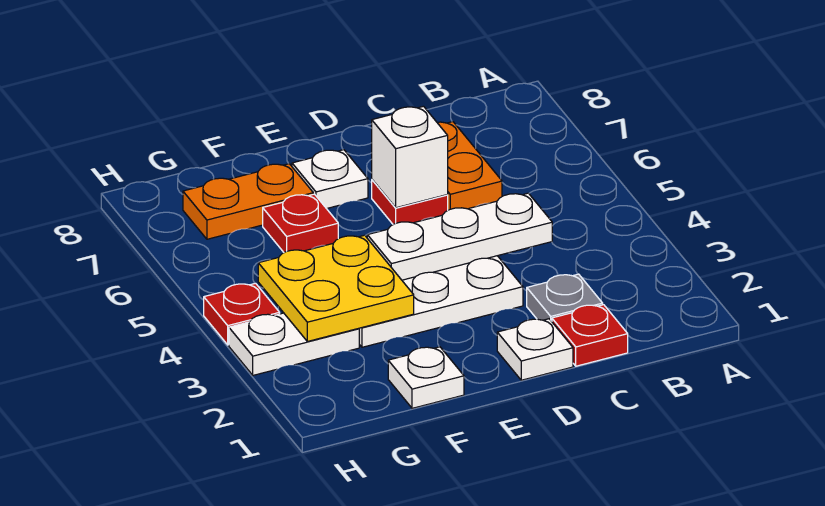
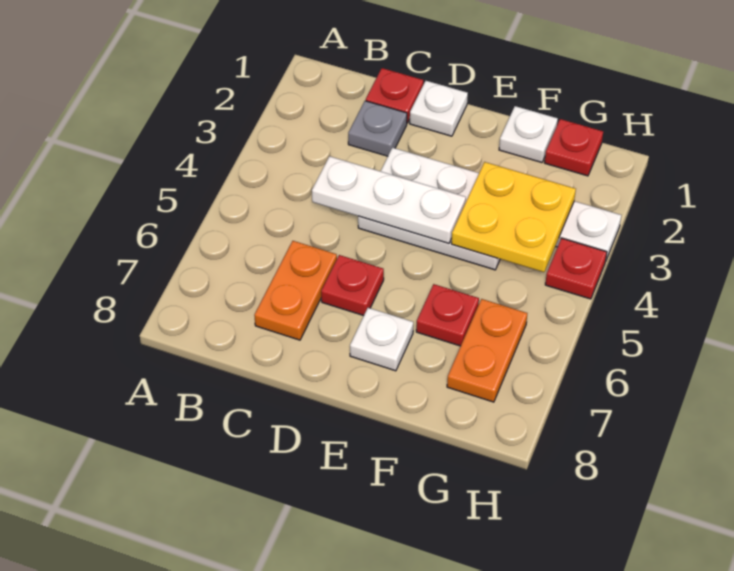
white brick D6 level 2 -> none
orange plate F7:G7 level 1 -> orange plate G6:G7 level 1
none -> red plate G1 level 1

